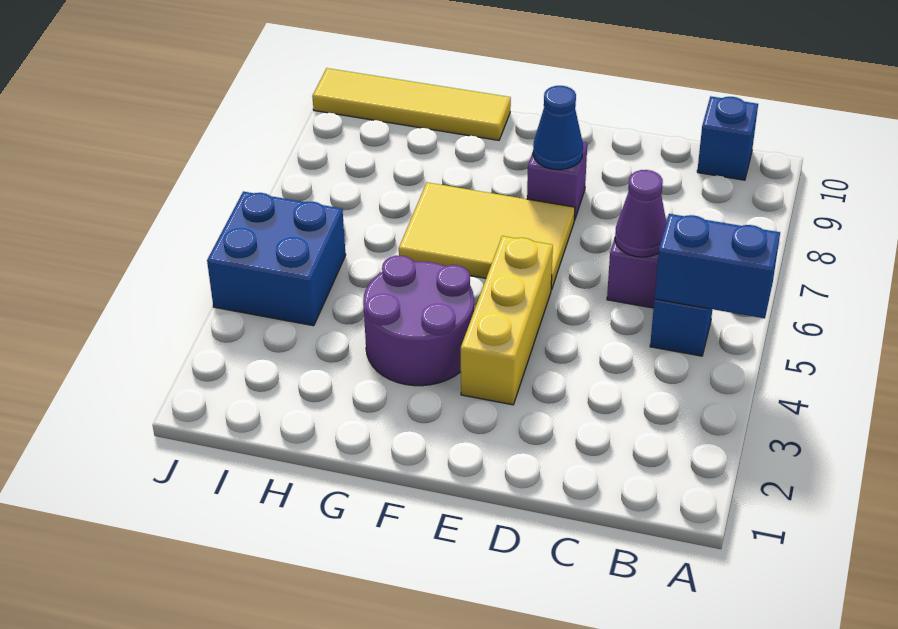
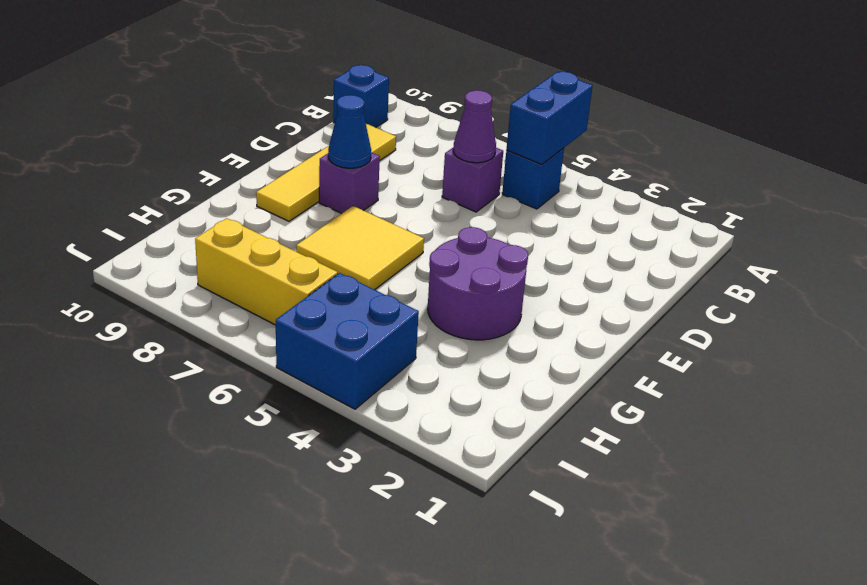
yellow brick E3:E5 level 1 -> yellow brick I6:I8 level 1
yellow tile E6:G7 level 1 -> yellow tile F6:G7 level 1
yellow tile G10:J10 level 1 -> yellow tile C9:F9 level 1

